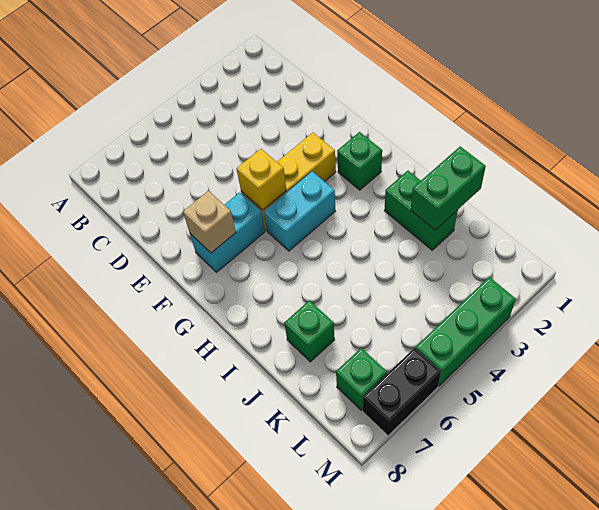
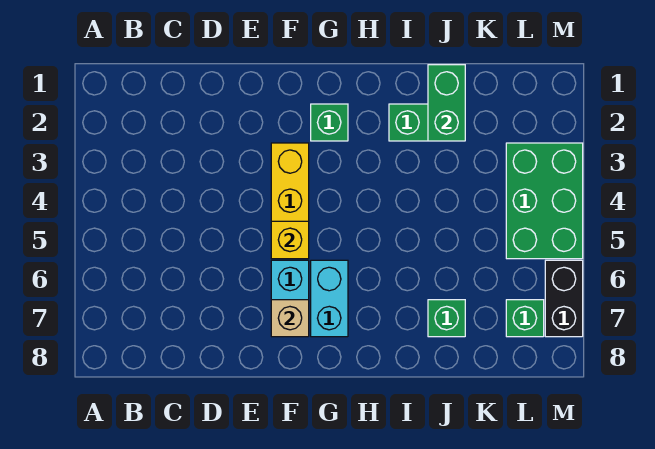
cyan brick G4:G5 level 1 -> cyan brick G6:G7 level 1
green brick M3:M5 level 1 -> green brick L3:M5 level 1

